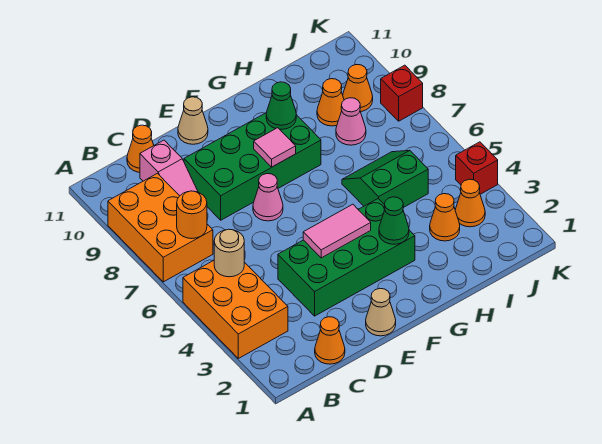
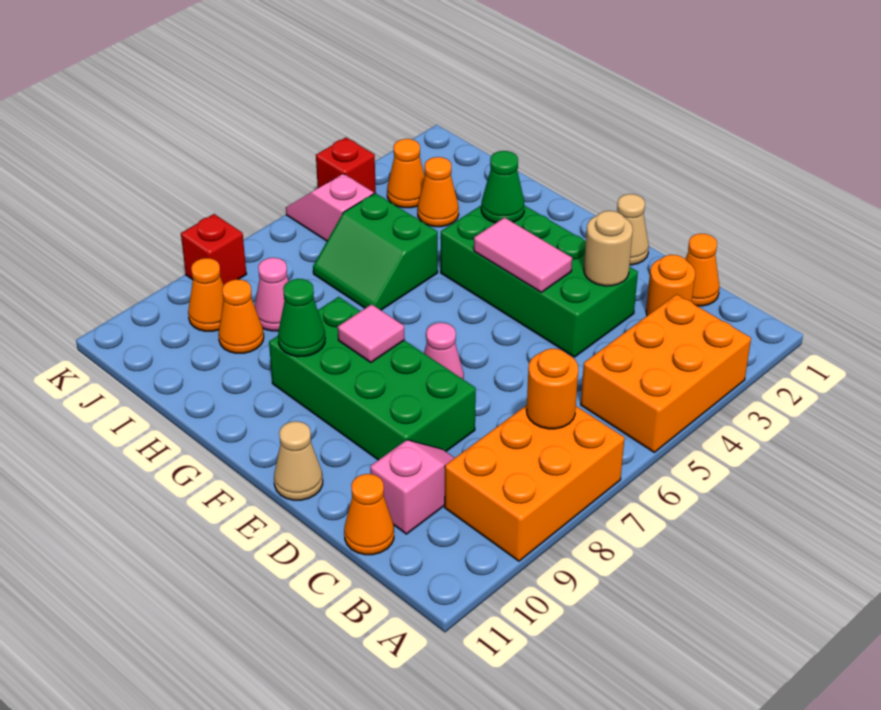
tan round brick B5 level 2 -> tan round brick D3 level 2
none -> orange round brick C2 level 1
none -> pink slope J5:K5 level 1 top J

